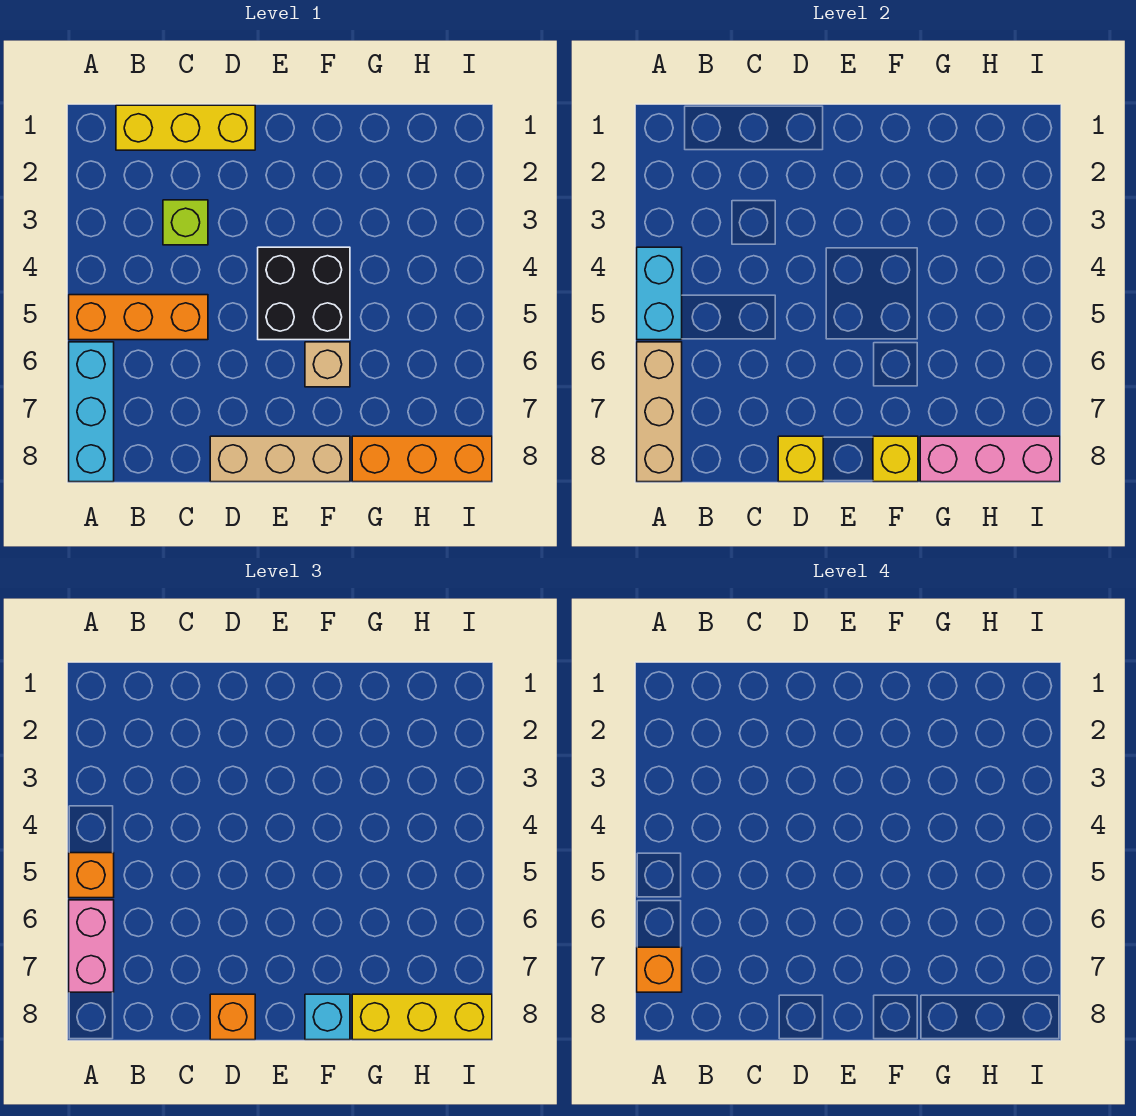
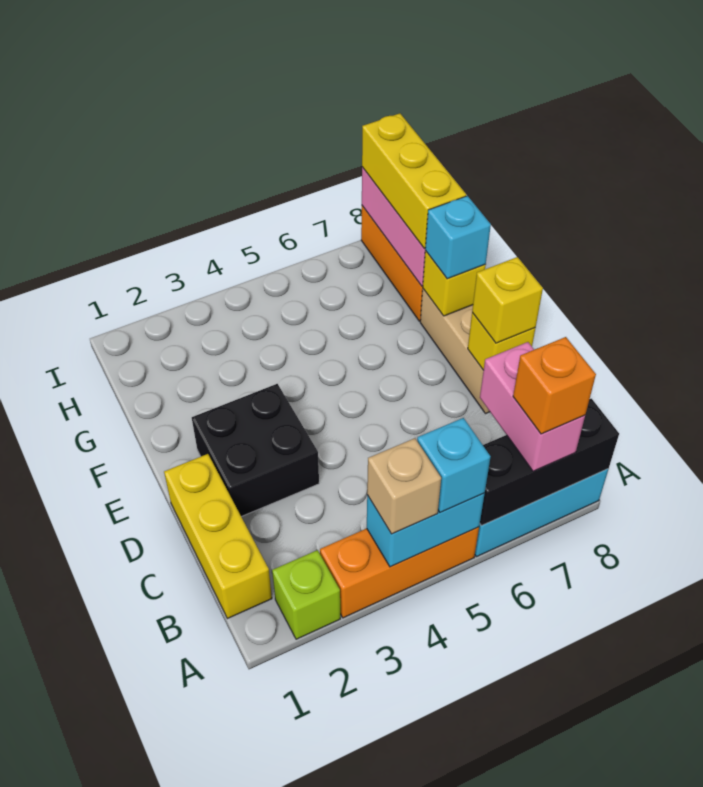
orange brick A5:C5 level 1 -> orange brick A3:A5 level 1
orange brick A5 level 3 -> cyan brick A5 level 3
tan brick A6:A8 level 2 -> black brick A6:A8 level 2
pink brick A6:A7 level 3 -> pink brick A7:B7 level 3
lime brick C3 level 1 -> lime brick A2 level 1
orange brick D8 level 3 -> yellow brick D8 level 3
black brick E4:F5 level 1 -> black brick D2:E3 level 1
tan brick F6 level 1 -> tan brick A4 level 3

